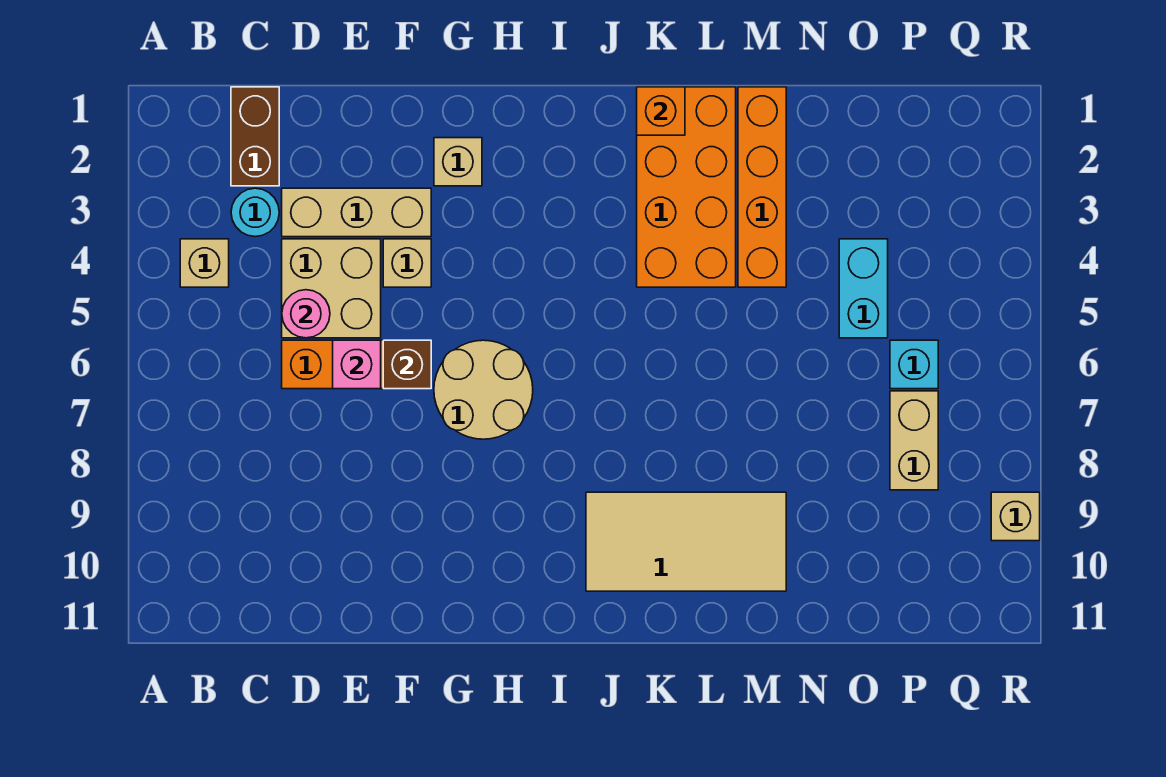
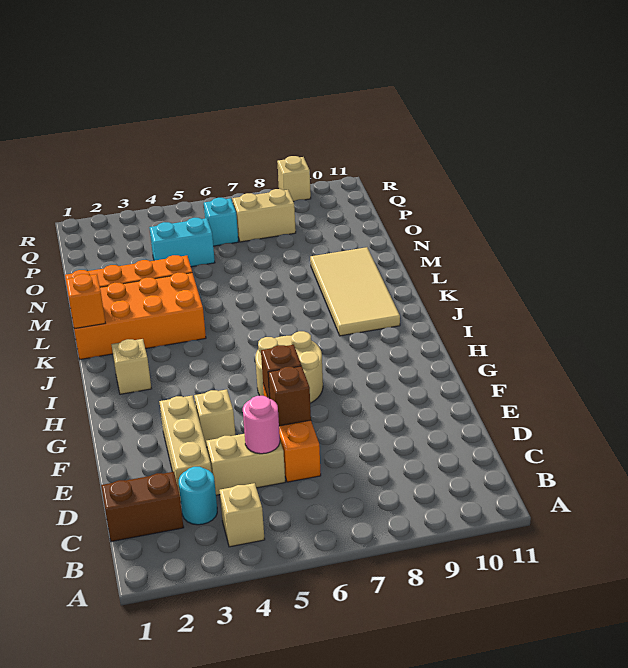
tan brick D4:E5 level 1 -> tan brick D4:D5 level 1
pink brick E6 level 2 -> brown brick E6 level 2
tan brick G2 level 1 -> tan brick I2 level 1

